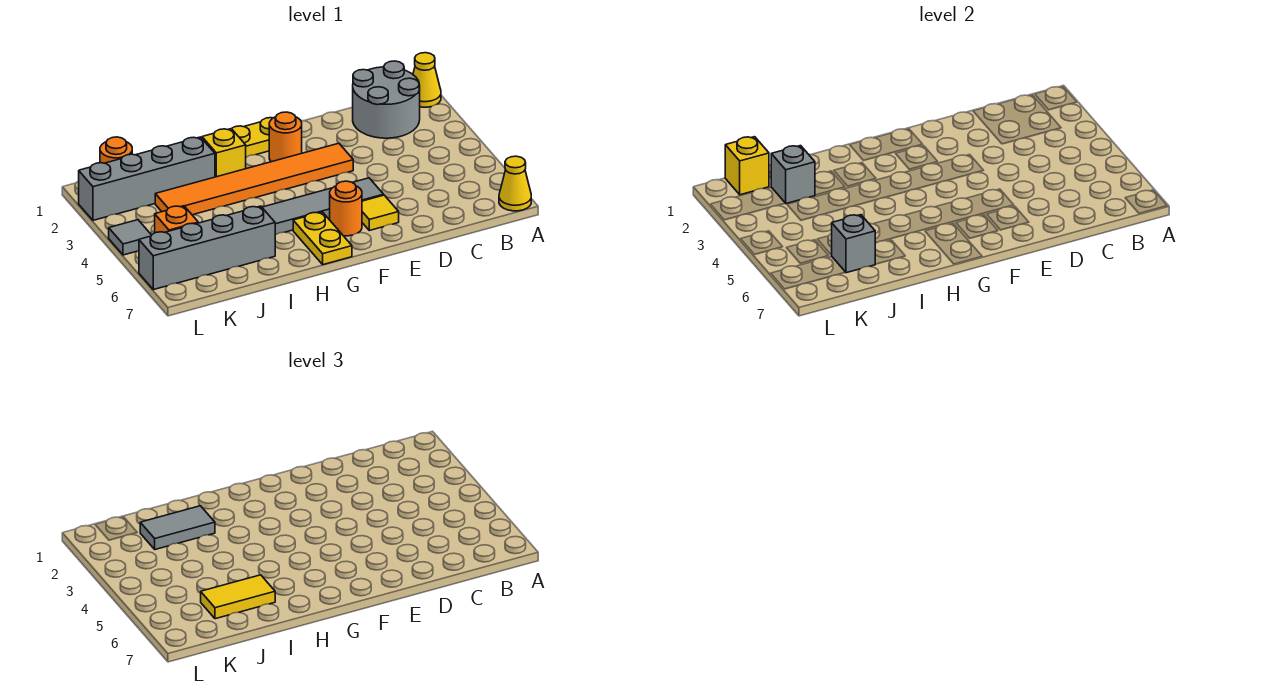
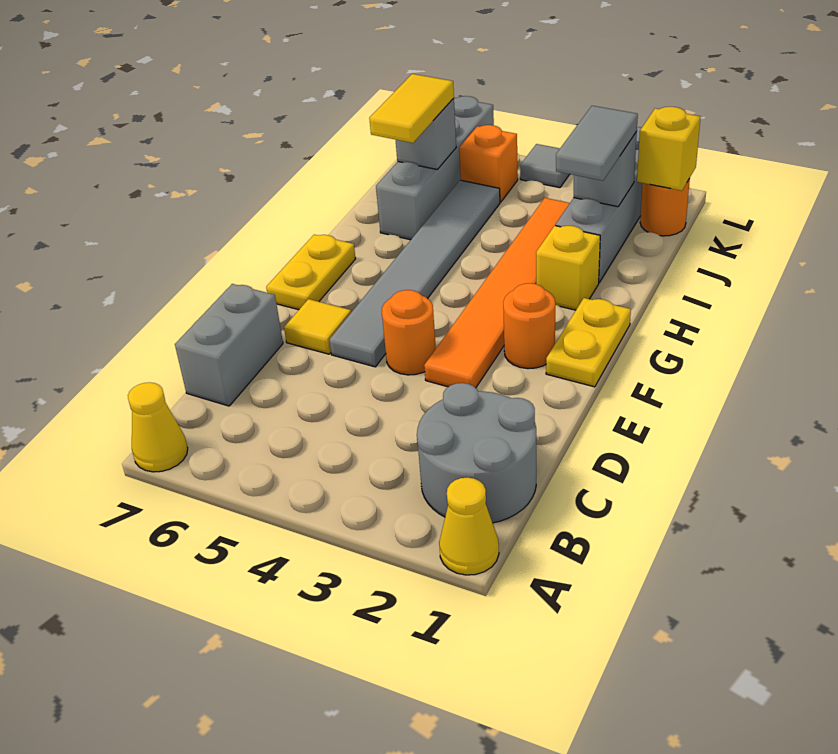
none -> grey brick C7:D7 level 1
orange round brick F6 level 1 -> orange round brick E4 level 1
yellow plate G6:G7 level 1 -> yellow plate F7:G7 level 1

